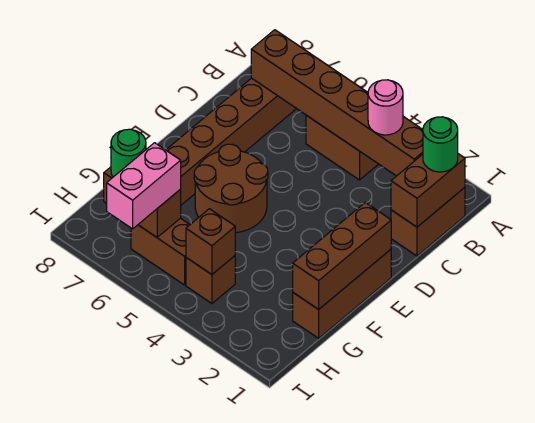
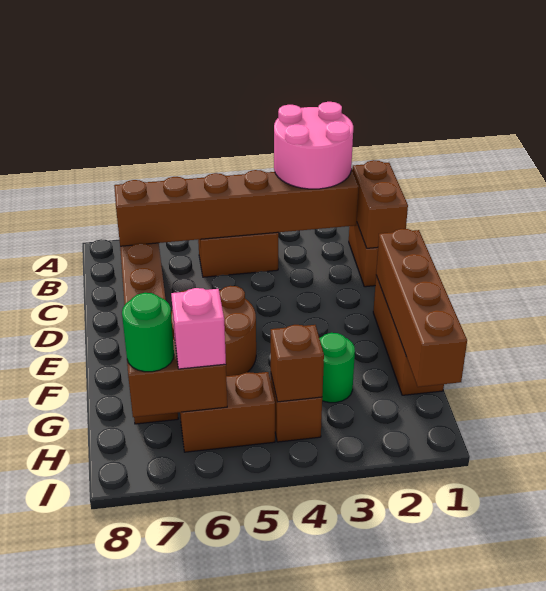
green round brick B1 level 3 -> green round brick G3 level 1
pink round brick B3 level 3 -> pink round brick A2:B3 level 3
brown brick E1:G1 level 2 -> brown brick E1:H1 level 2
pink brick H6:I6 level 3 -> pink brick H6 level 3

